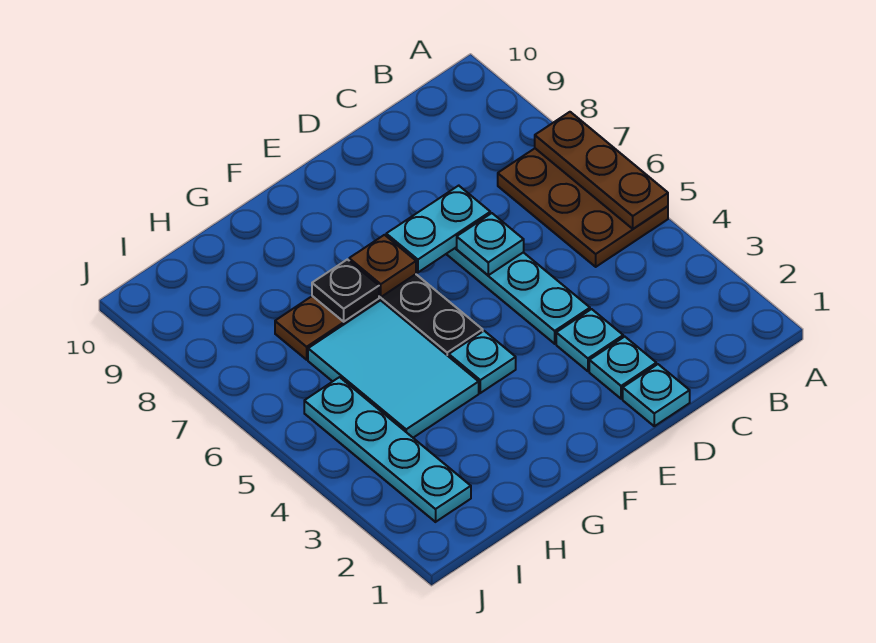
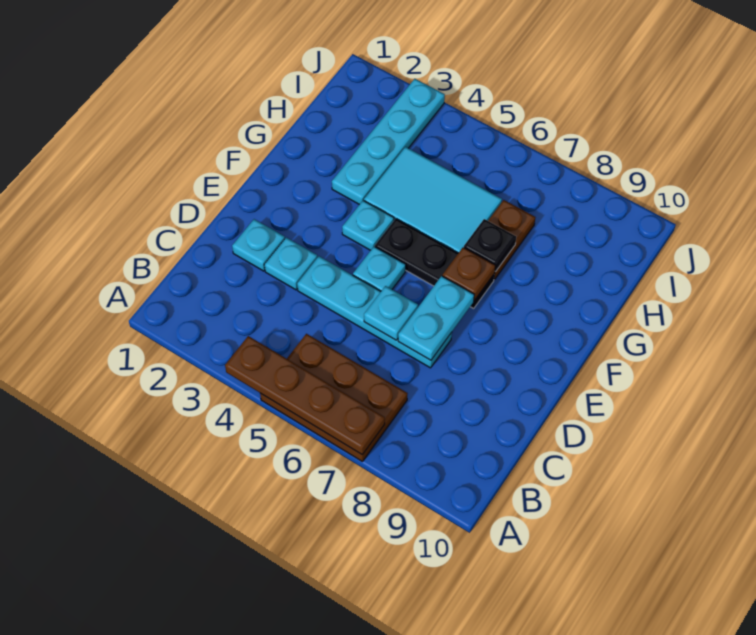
brown plate A5:A7 level 2 -> brown plate A4:A7 level 2
cyan plate D1 level 1 -> cyan plate E5 level 1
cyan plate I2:I5 level 1 -> cyan plate G3:J3 level 1

